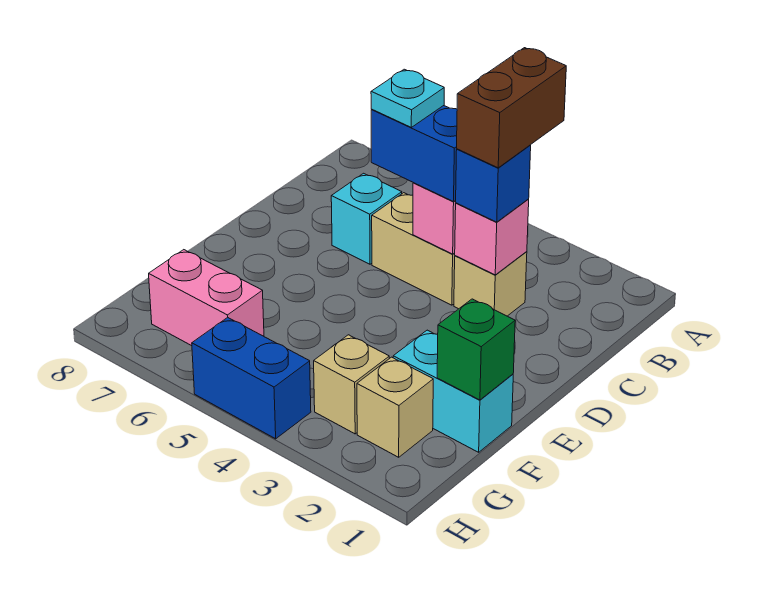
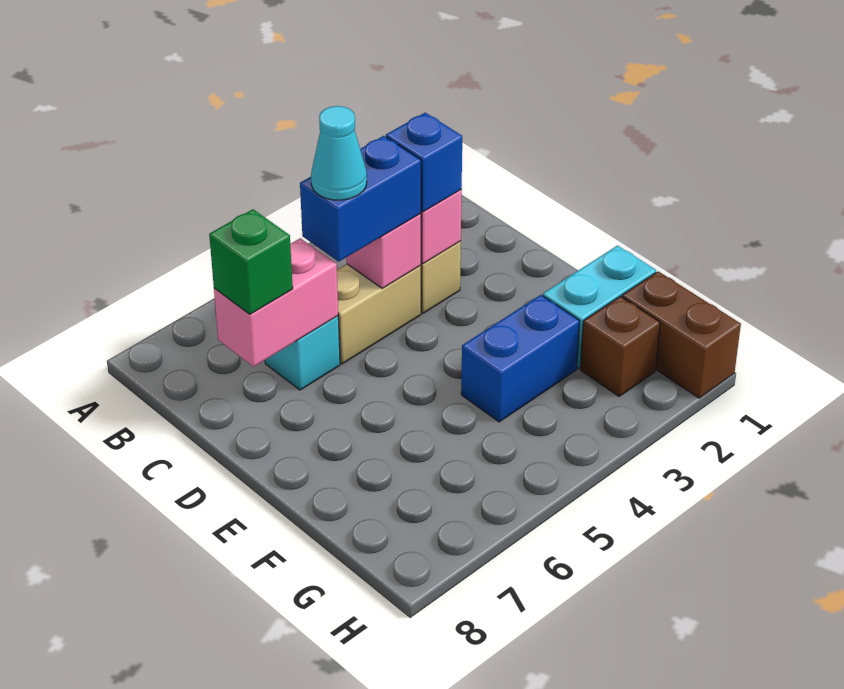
brown brick B3:C3 level 4 -> brown brick G1:H1 level 1
cyan plate C5 level 4 -> cyan cone C5 level 4
green brick F1 level 2 -> green brick C7 level 3
tan brick G2 level 1 -> brown brick G2 level 1
tan brick G3 level 1 -> none
pink brick G6:G7 level 1 -> pink brick C6:C7 level 2
blue brick H4:H5 level 1 -> blue brick F3:F4 level 1

